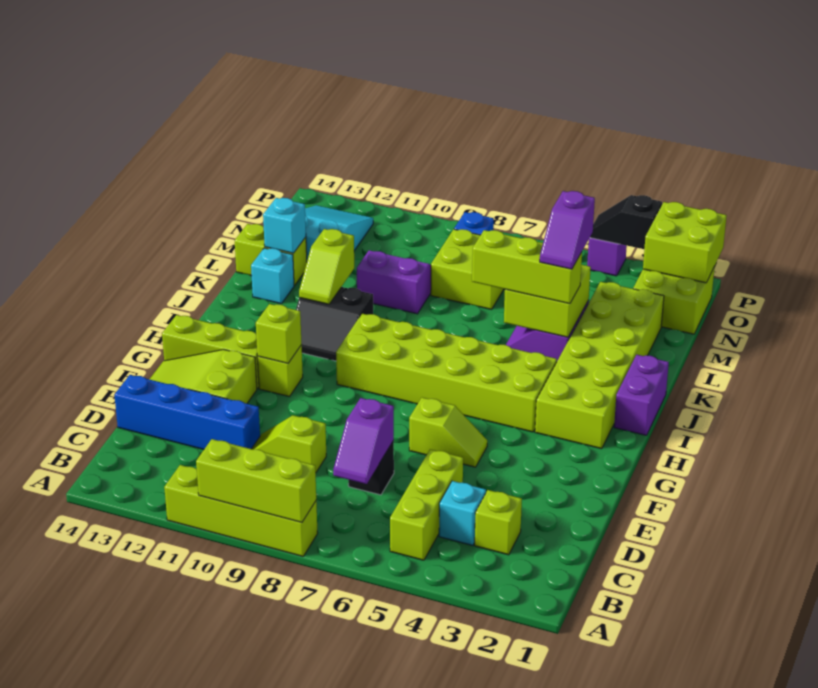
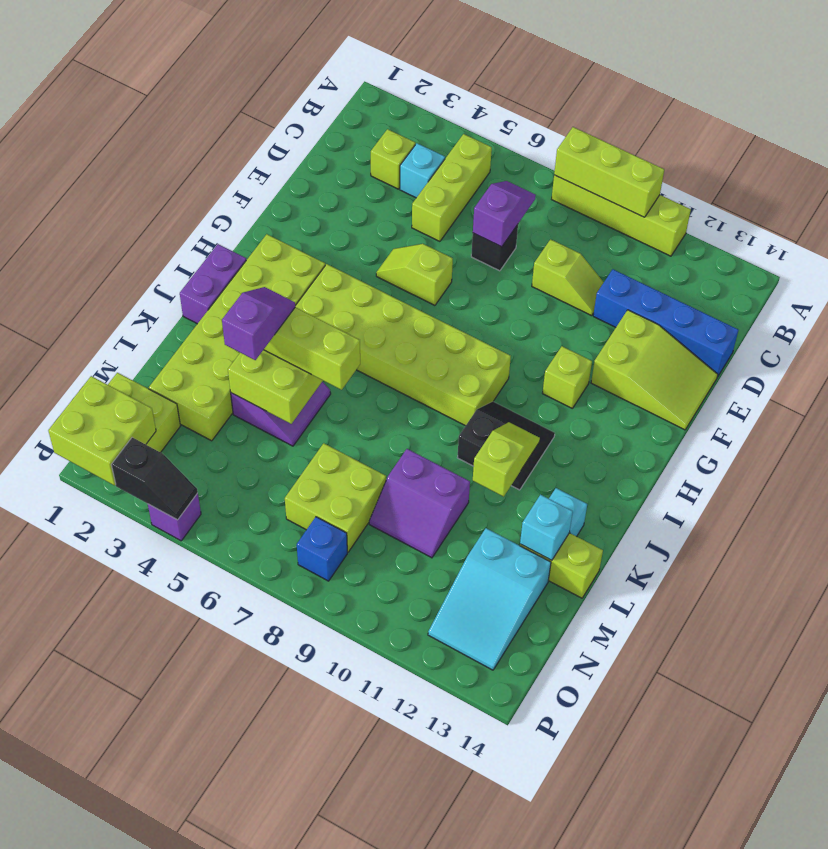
lime brick G11 level 2 -> none
lime brick G12:G14 level 1 -> none

